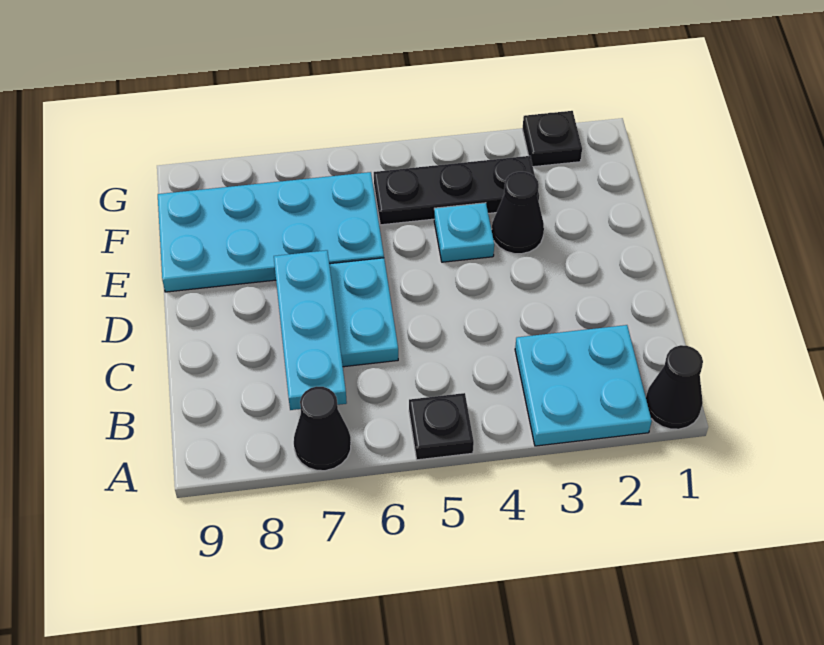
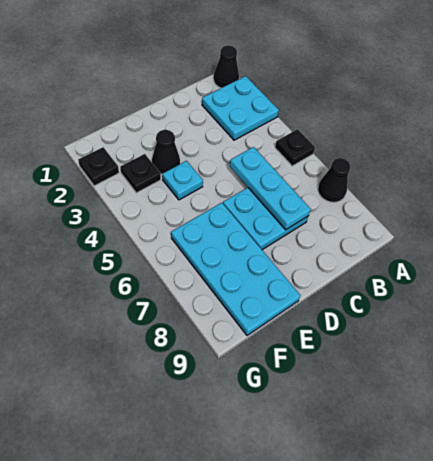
cyan plate B7:D7 level 2 -> cyan plate C5:C7 level 2
black plate F3:F5 level 1 -> black plate F3 level 1

